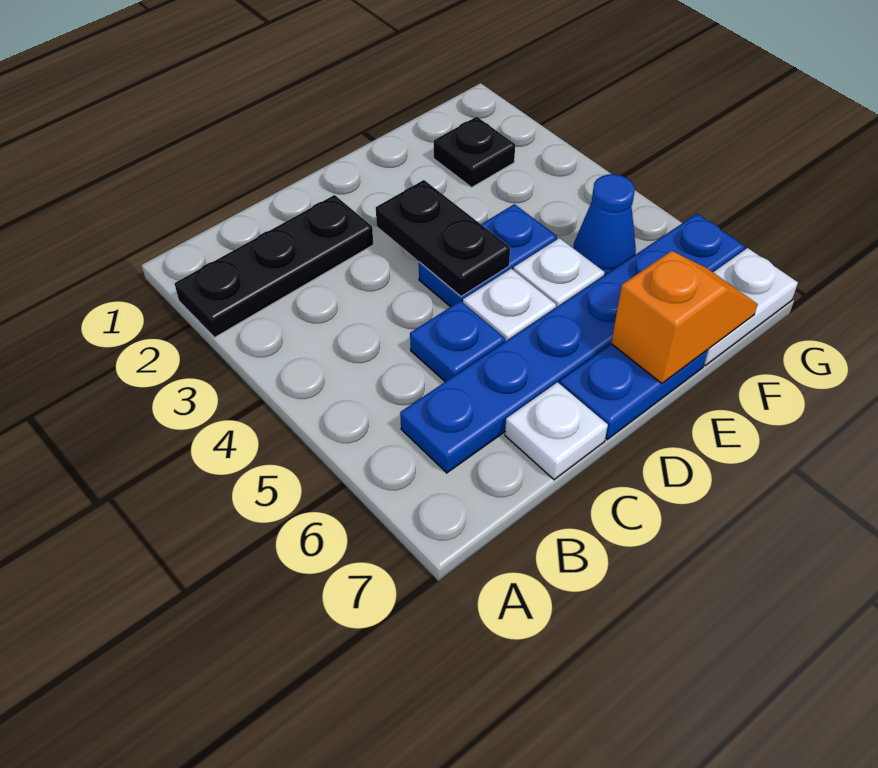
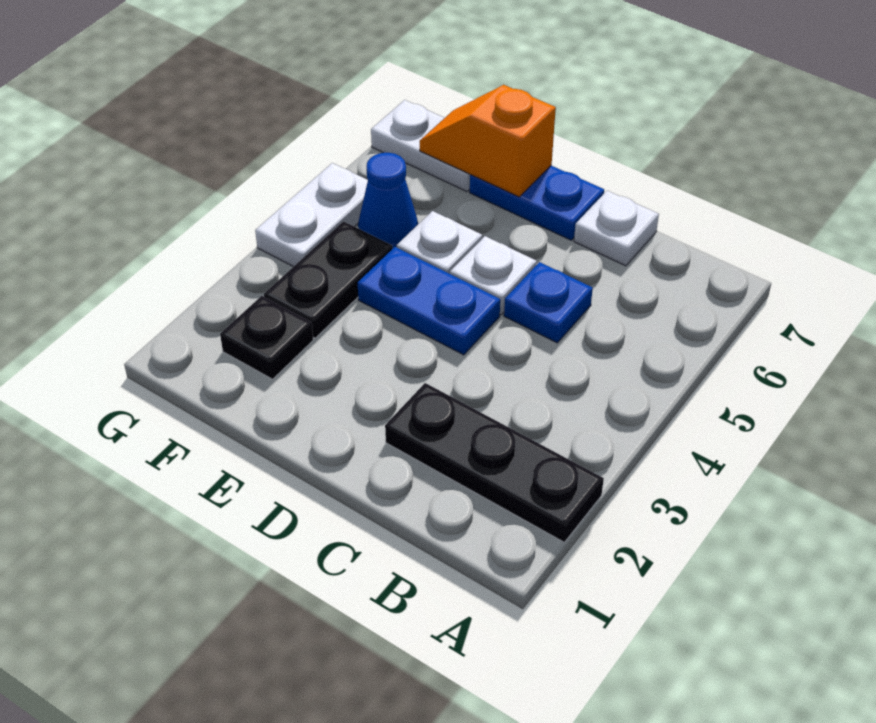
blue plate B6:G6 level 1 -> none
black plate D3:D4 level 2 -> black plate F3:F4 level 1
none -> white plate G4:G5 level 1

